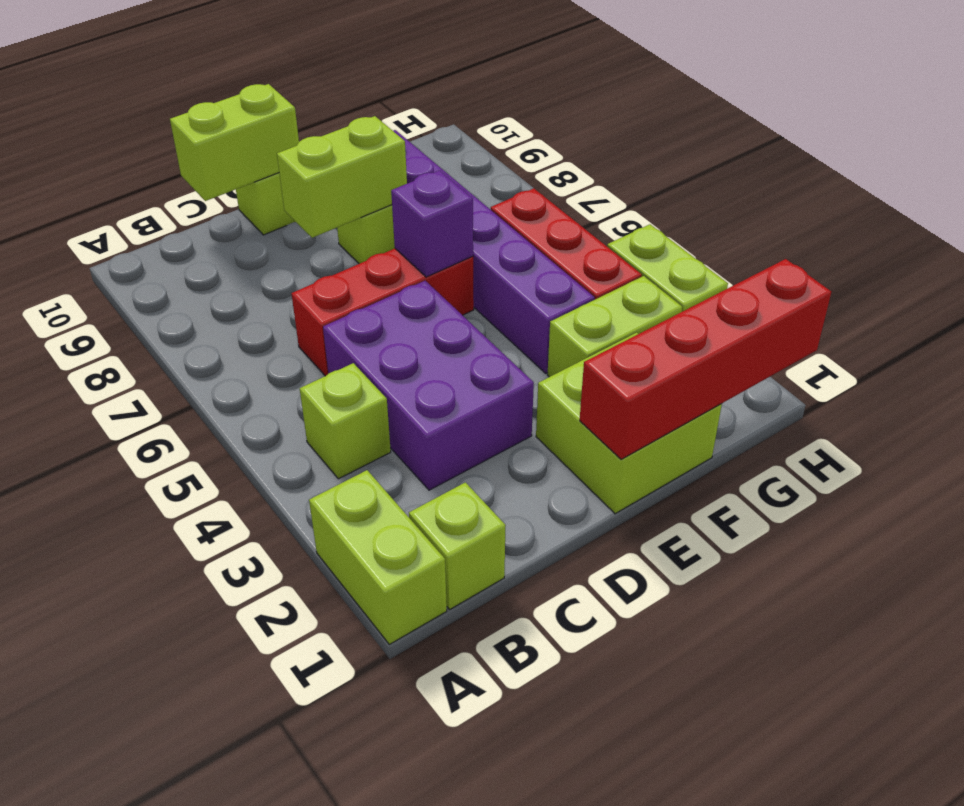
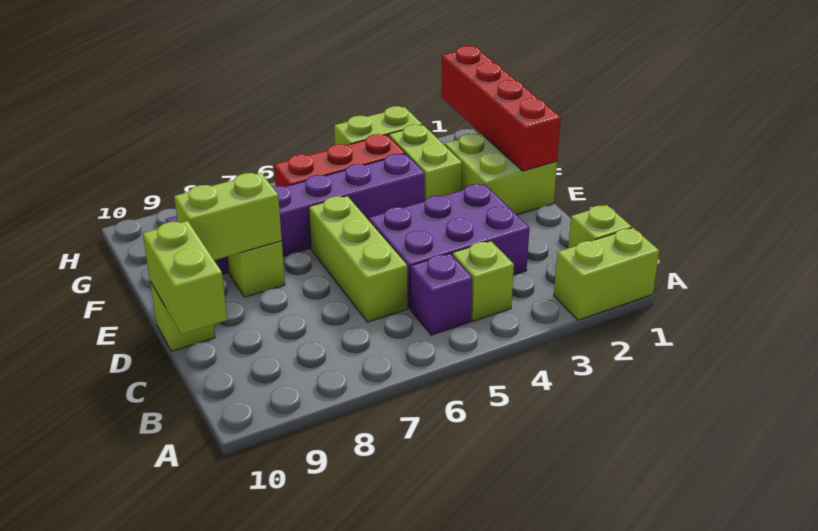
red brick C6:E6 level 1 -> lime brick C6:E6 level 1
lime brick D8:E8 level 2 -> lime brick E8:E9 level 2
purple brick E6 level 2 -> purple brick B5 level 1

